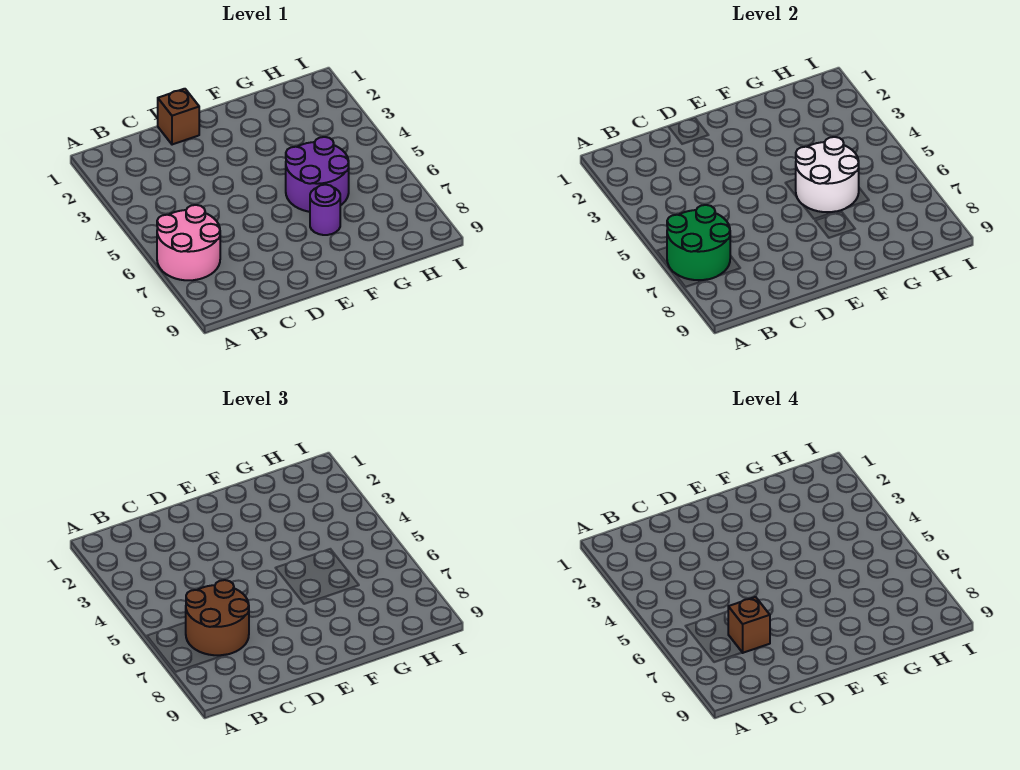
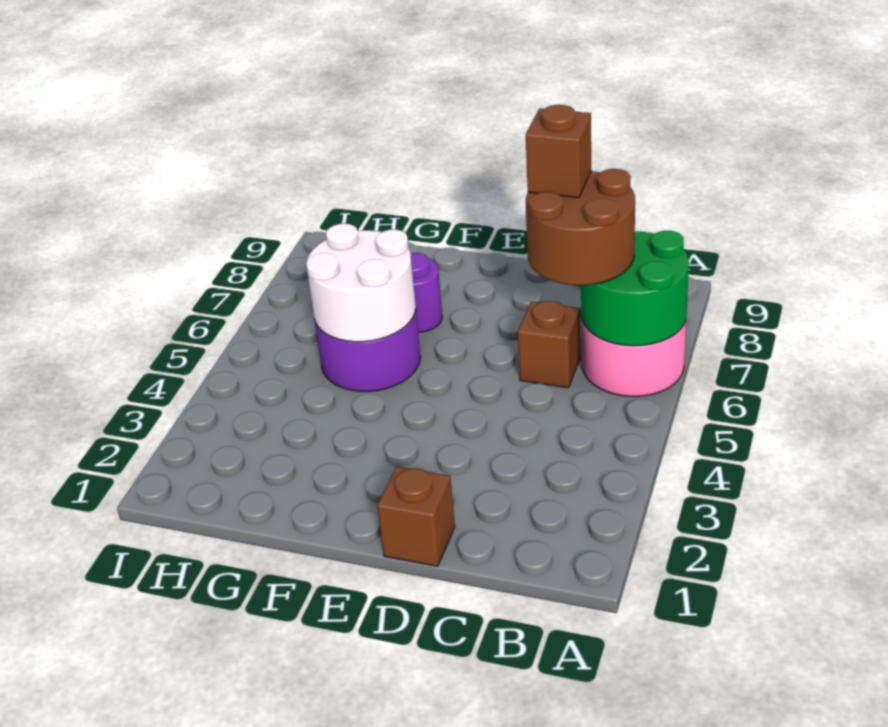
none -> brown brick C6 level 1

